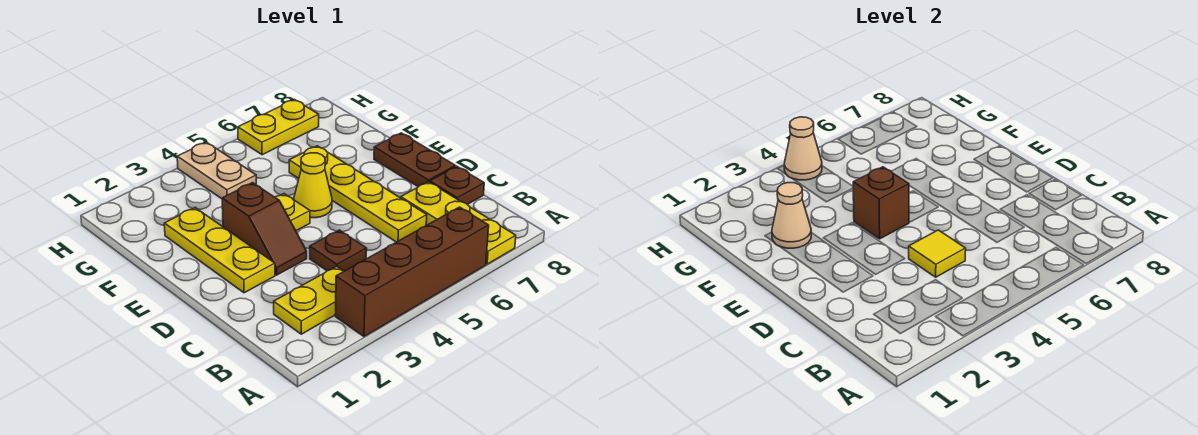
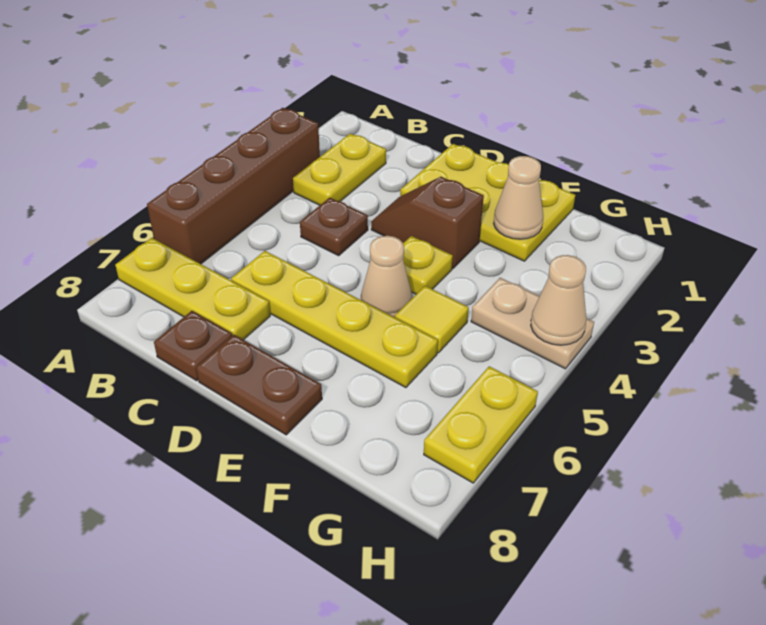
yellow tile C4 level 2 -> yellow tile F5 level 1
yellow plate D2:F2 level 1 -> yellow plate D1:F2 level 1
brown brick E4 level 2 -> none
yellow cone E5 level 1 -> tan cone E5 level 1

